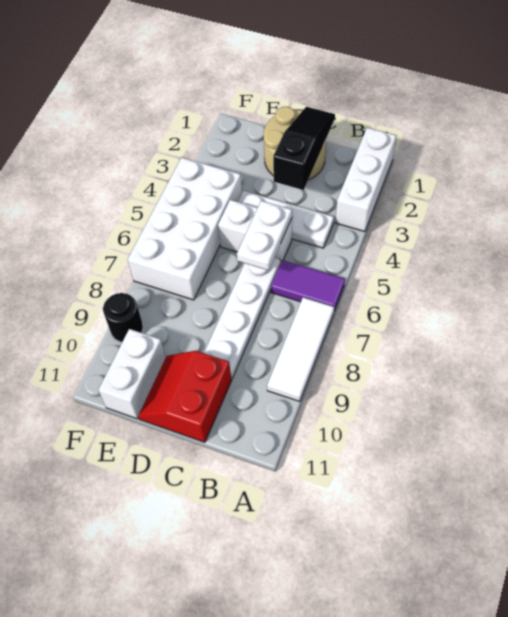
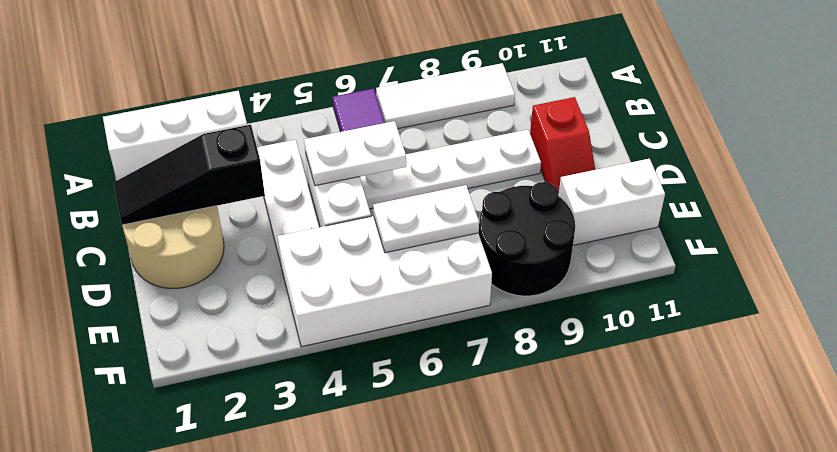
red slope C10:D11 level 1 top C -> red slope C10:D10 level 1 top C
none -> white plate E6:E7 level 2
black round brick F9 level 1 -> black round brick E8:F9 level 1

